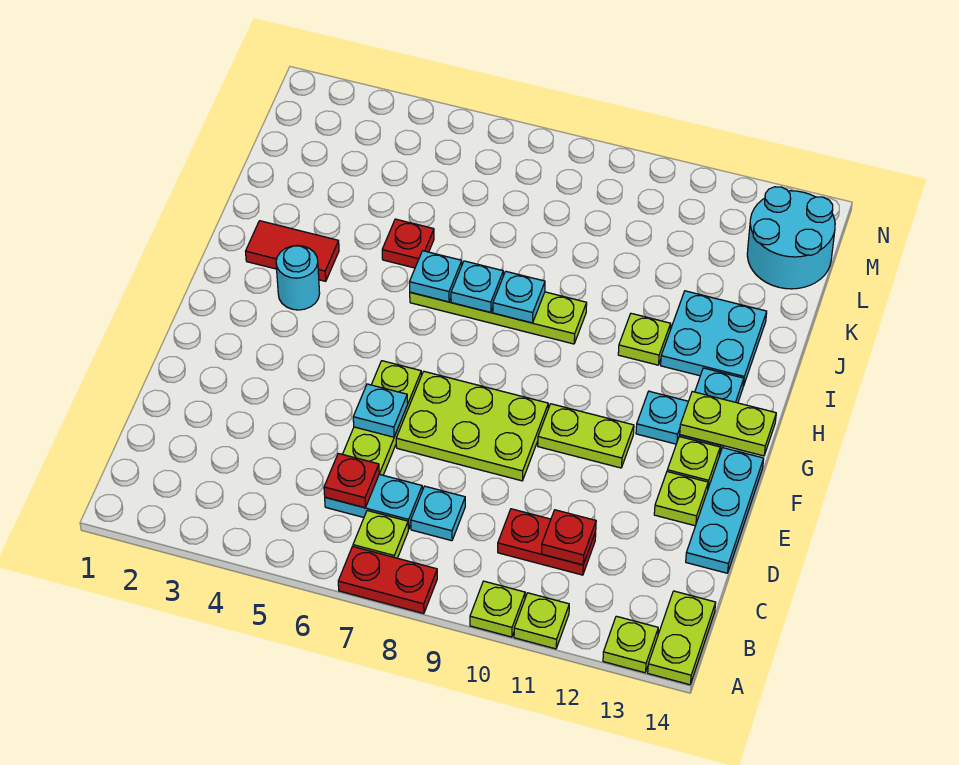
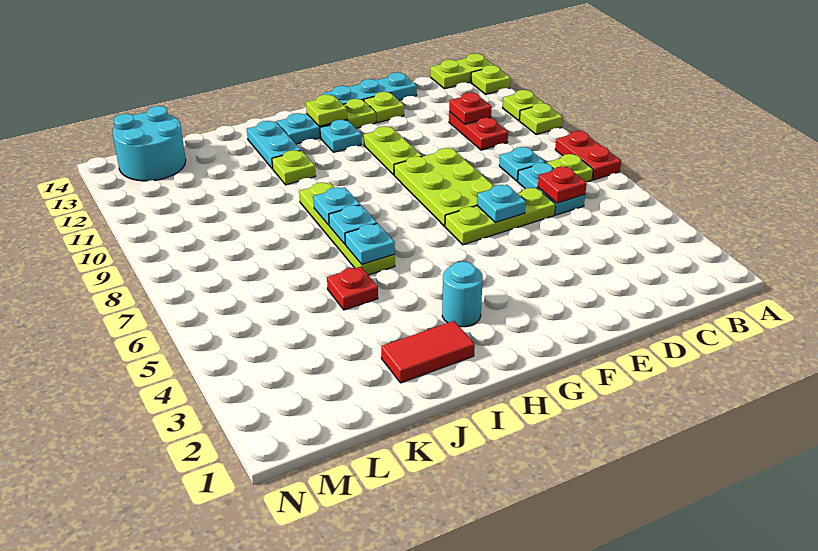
lime plate G13:G14 level 2 -> lime plate G13 level 2
red tile I2:I3 level 1 -> red tile I2:J2 level 1
cyan plate I12:J13 level 1 -> cyan plate I12:I13 level 1

